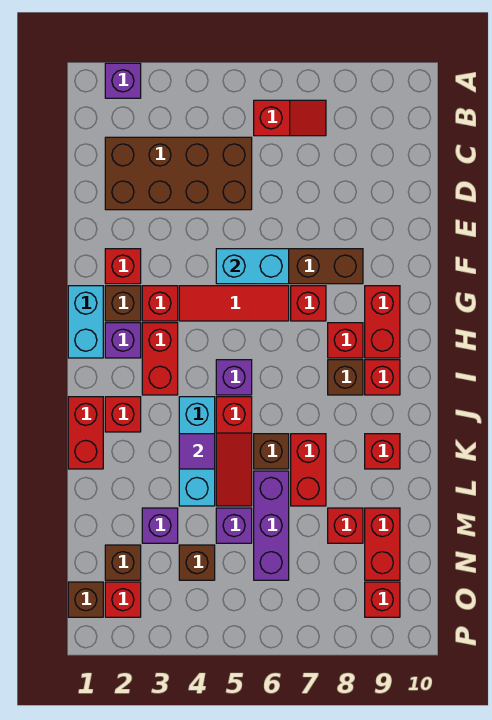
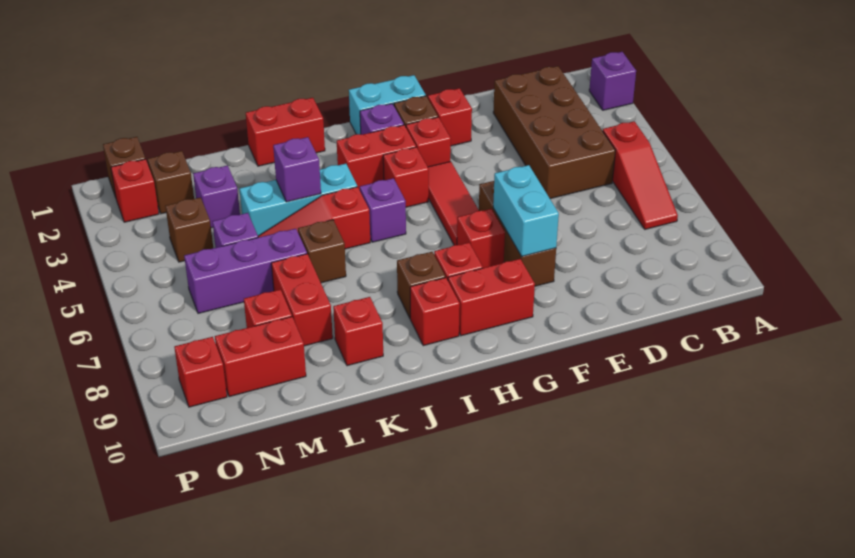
red slope B6:B7 level 1 top 6 -> red slope B5:B7 level 1 top 5
cyan brick F5:F6 level 2 -> cyan brick F7:F8 level 2
red brick J2 level 1 -> red brick H4 level 1
purple tile K4 level 2 -> purple brick K4 level 2
red brick K7:L7 level 1 -> red brick L7:L8 level 1

